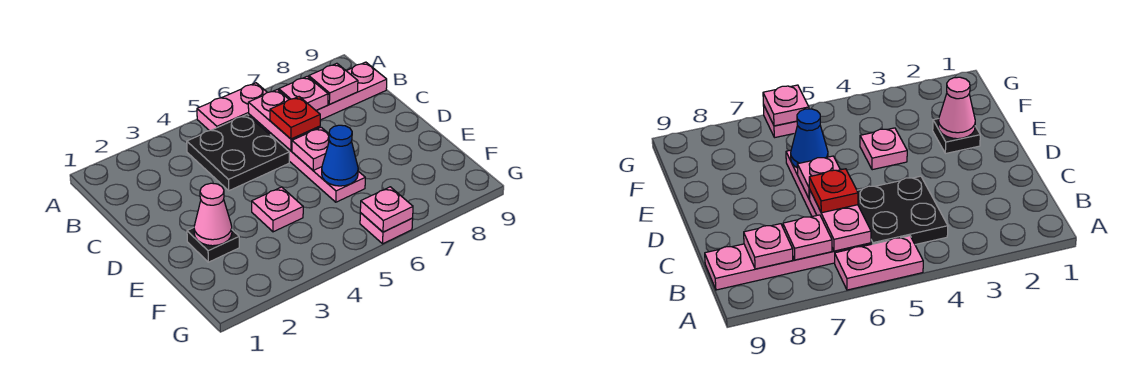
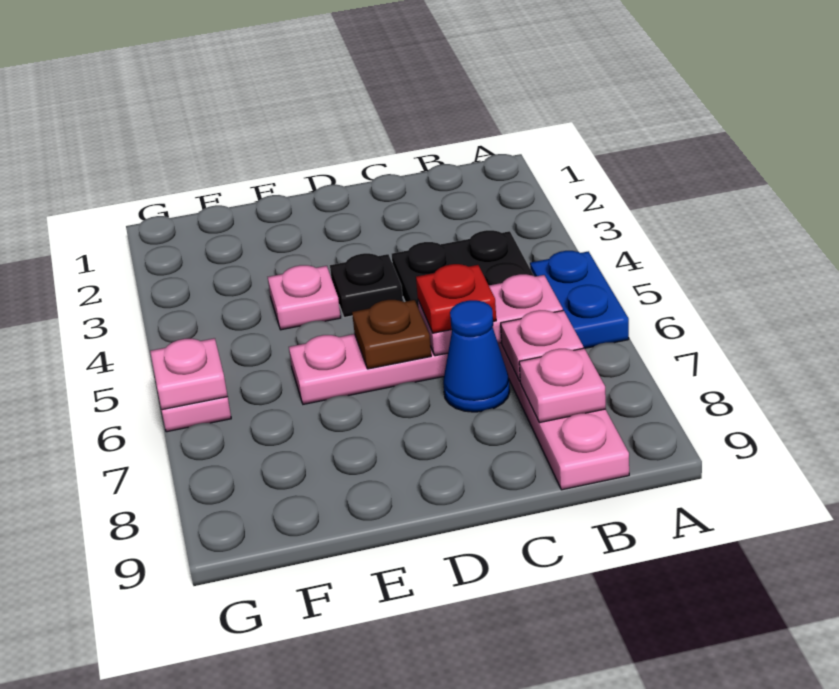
pink plate A5:A6 level 1 -> blue plate A5:A6 level 1
pink plate D6 level 2 -> brown plate D6 level 2
black plate E2 level 1 -> black plate D4 level 1
pink cone E2 level 2 -> none
blue cone E6 level 2 -> blue cone C7 level 1

